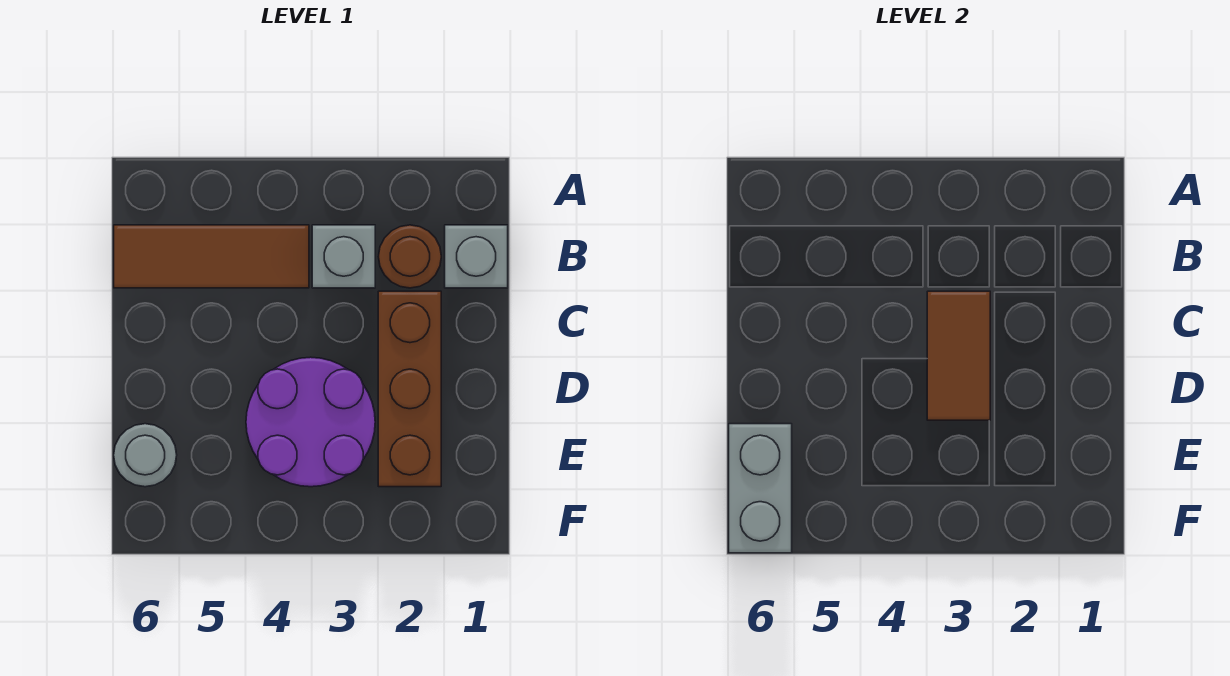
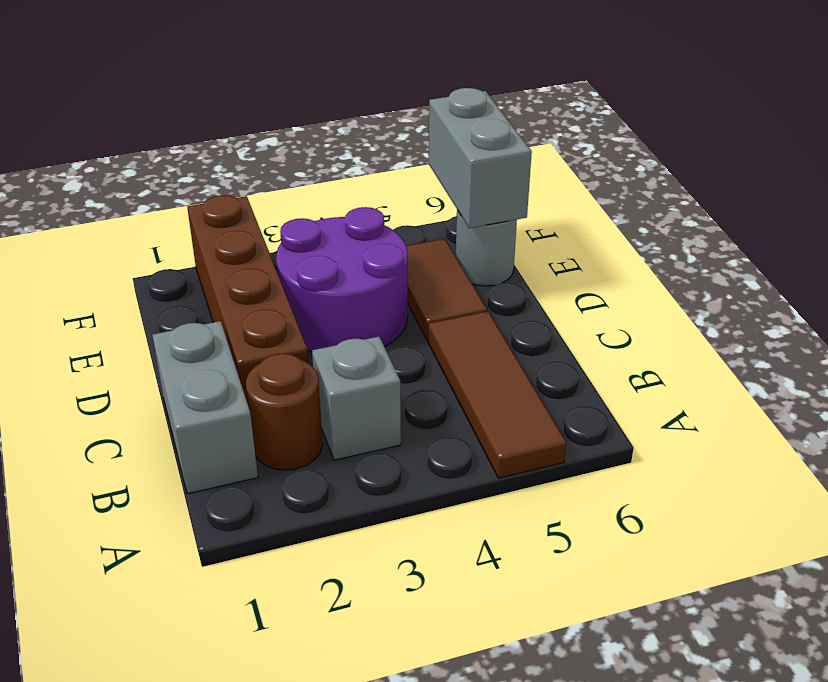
grey brick B1 level 1 -> grey brick B1:C1 level 1
brown tile B4:B6 level 1 -> brown tile A5:C5 level 1
brown brick C2:E2 level 1 -> brown brick C2:F2 level 1
brown tile C3:D3 level 2 -> brown tile D5:E5 level 1

